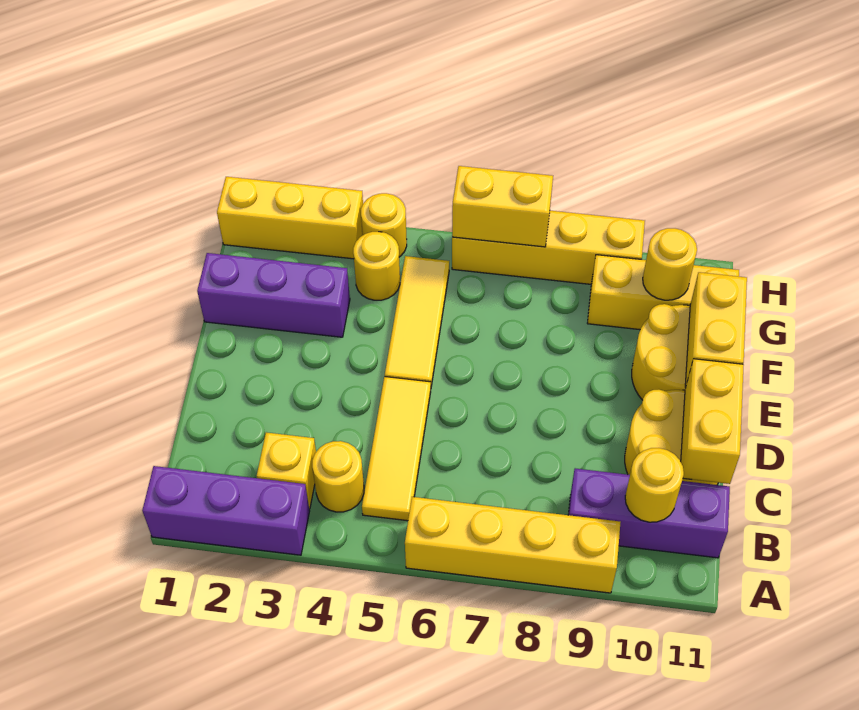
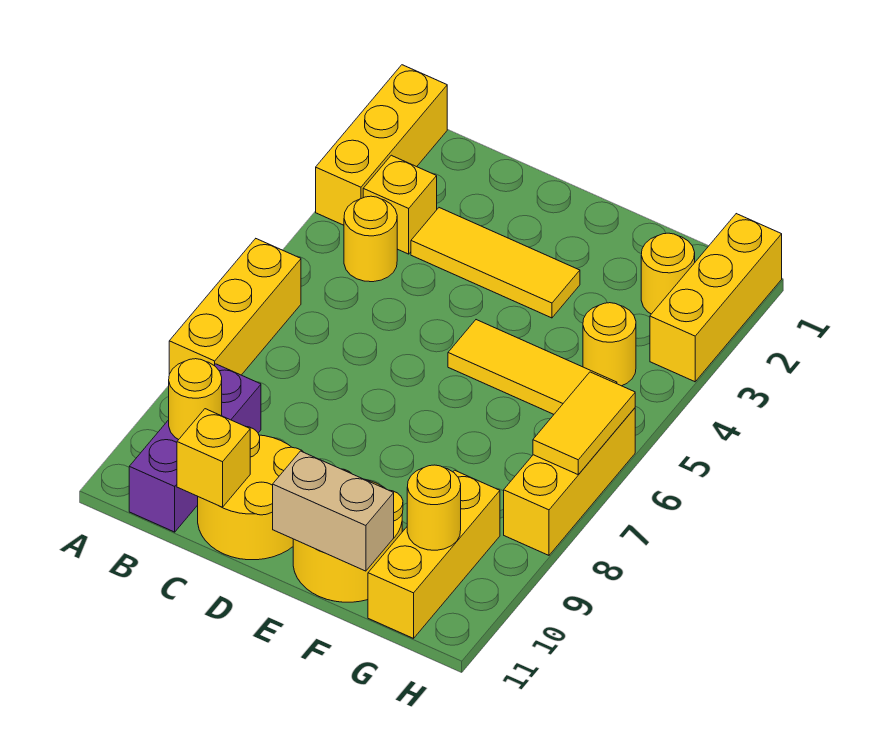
purple brick A1:A3 level 1 -> yellow brick A1:A3 level 1
yellow brick A6:A9 level 1 -> yellow brick A6:A8 level 1
yellow tile B5:D5 level 1 -> yellow tile C3:E3 level 1
yellow brick C11:D11 level 2 -> yellow brick C11 level 2
yellow brick E11:F11 level 2 -> tan brick E11:F11 level 2
purple brick F1:F3 level 1 -> none
yellow round brick H4 level 1 -> yellow round brick G2 level 1
yellow brick H6:H9 level 1 -> yellow brick H6:H8 level 1
yellow brick H6:H7 level 2 -> yellow tile H6:H7 level 2

